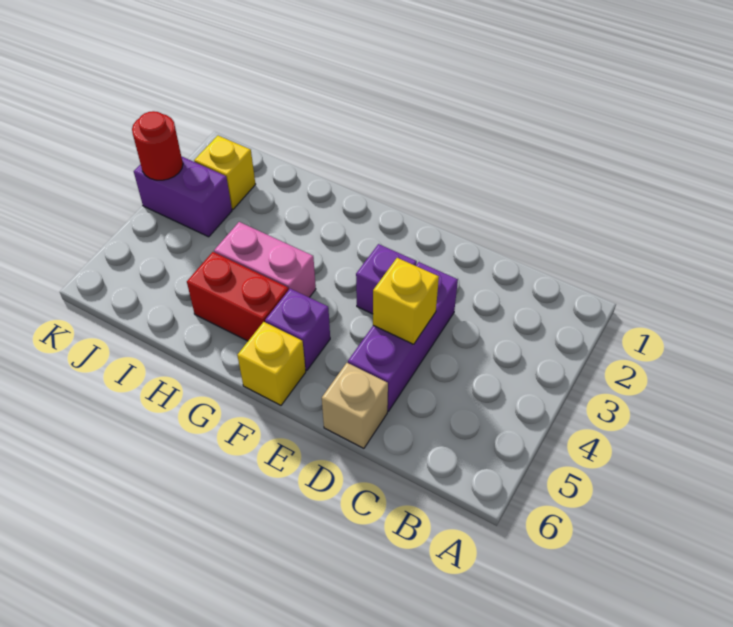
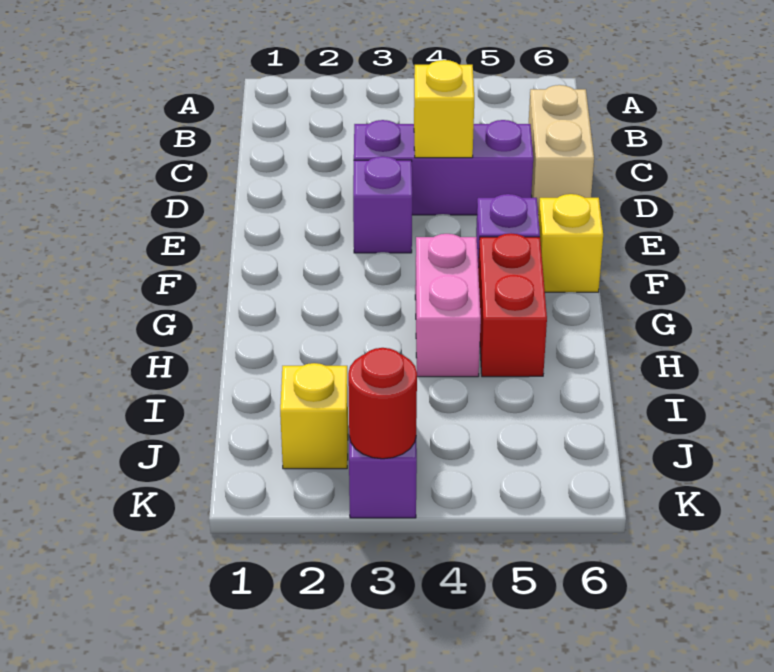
tan brick D6 level 1 -> tan brick C6:D6 level 1

